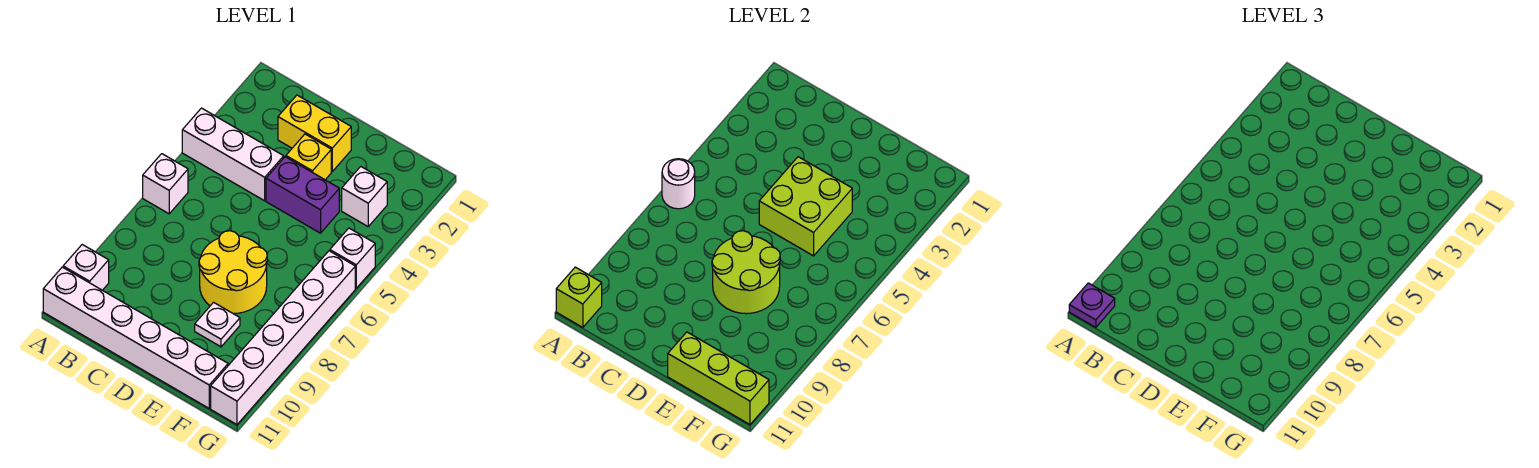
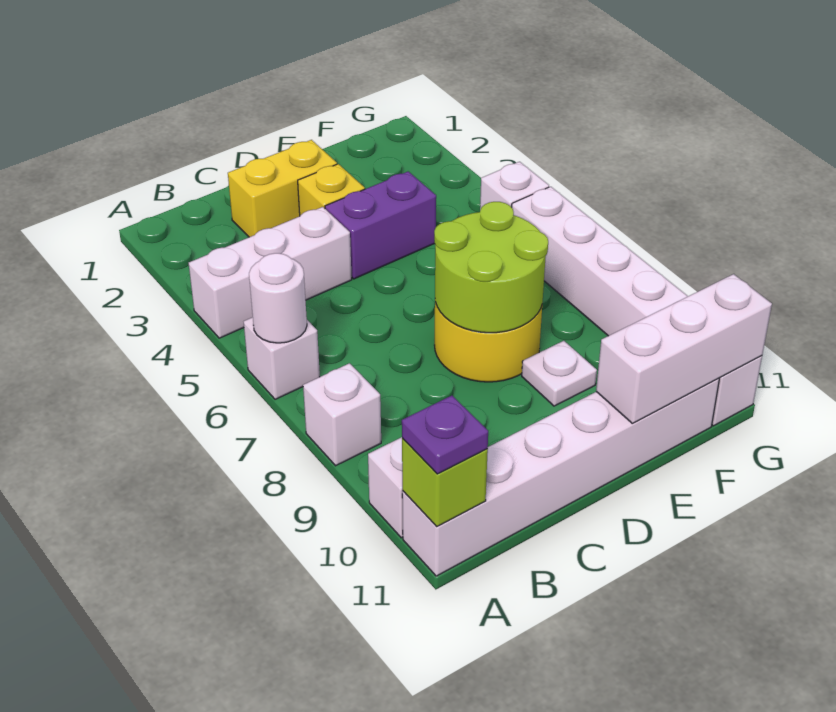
lime brick D4:E5 level 2 -> none
lime brick E11:G11 level 2 -> white brick E11:G11 level 2
white brick F3 level 1 -> white brick A8 level 1

